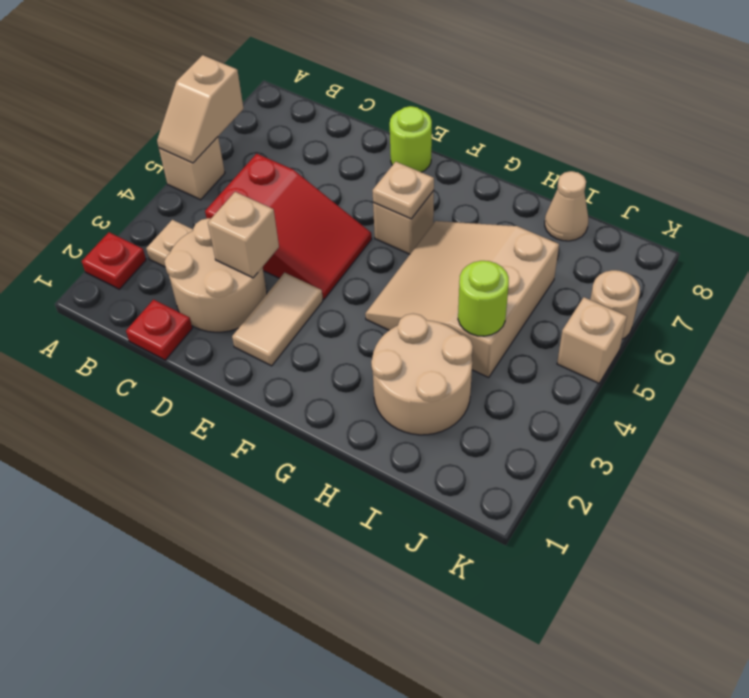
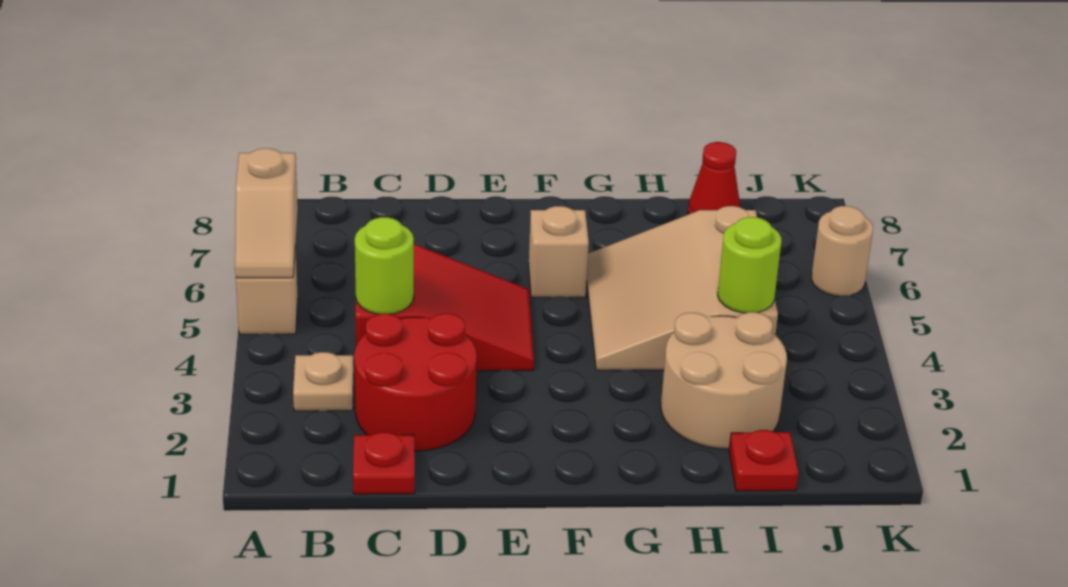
red plate A2 level 1 -> red plate I1 level 1
tan round brick C2:D3 level 1 -> red round brick C2:D3 level 1
tan brick D3 level 2 -> none
tan tile E2:E3 level 1 -> none
lime round brick E8 level 1 -> lime round brick C4 level 2
tan plate F6 level 2 -> none
tan cone I8 level 1 -> red cone I8 level 1
tan brick K5 level 1 -> none

